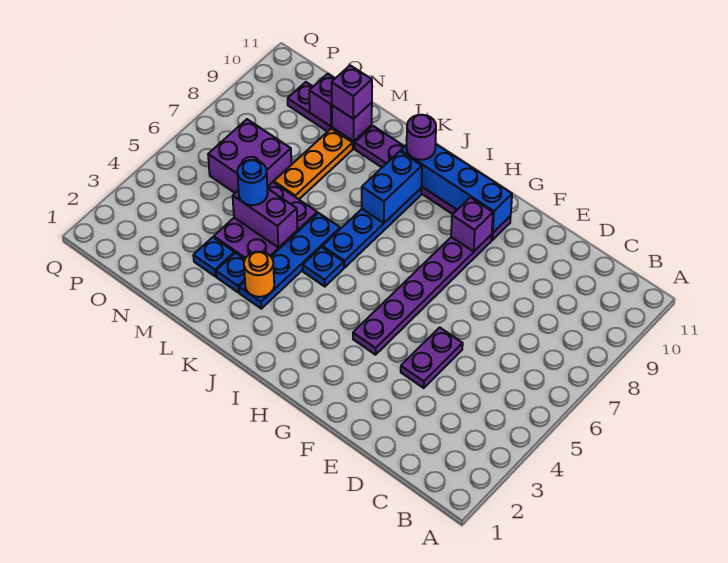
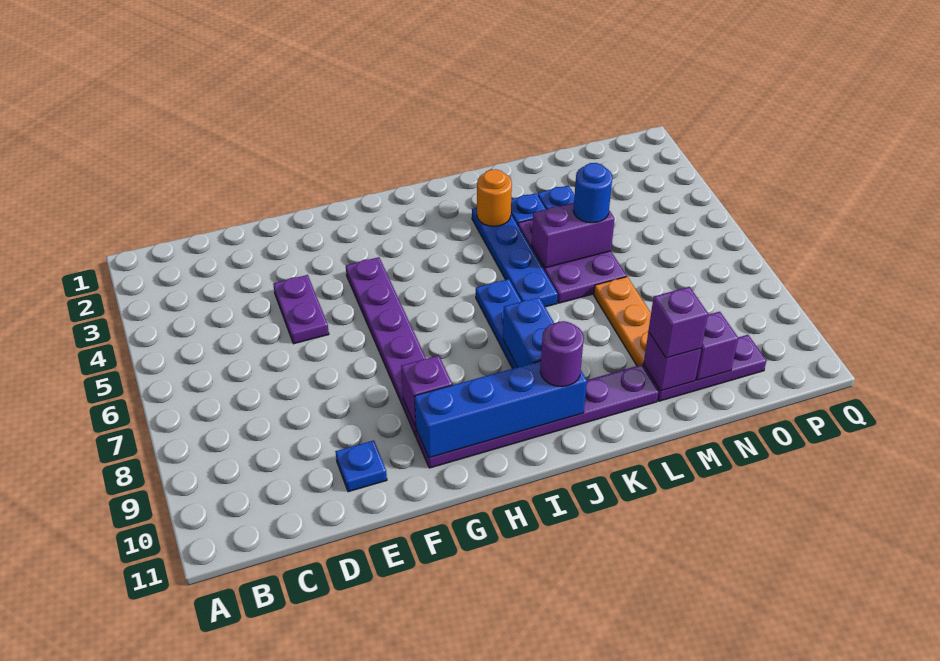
blue plate J5 level 1 -> blue plate E10 level 1
purple brick N6:O7 level 1 -> none

